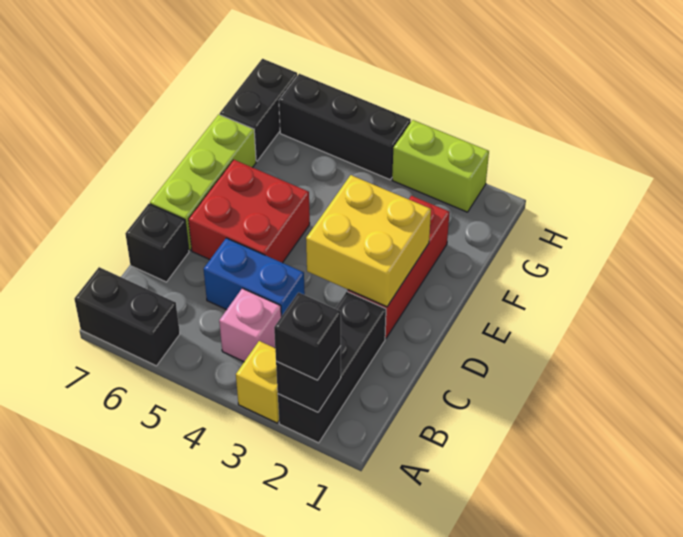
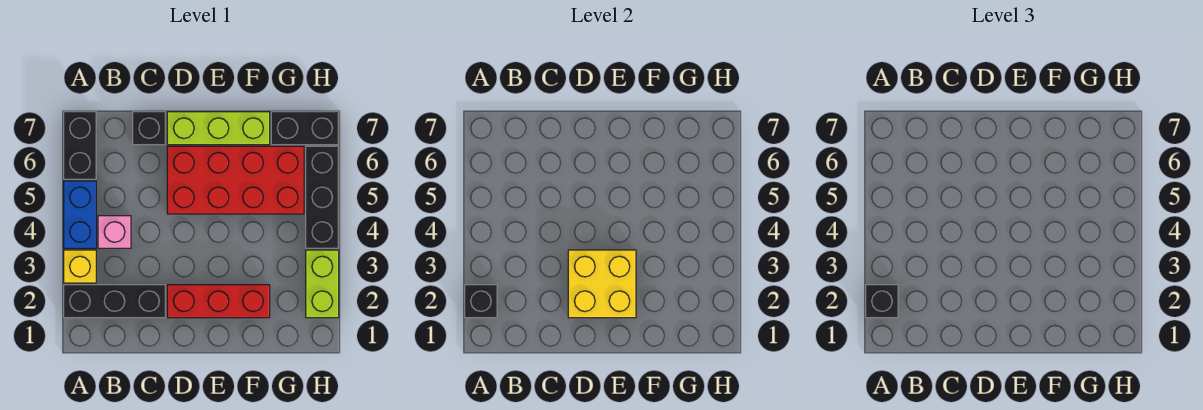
blue brick C4:C5 level 1 -> blue brick A4:A5 level 1
red brick D5:E6 level 1 -> red brick D5:G6 level 1

